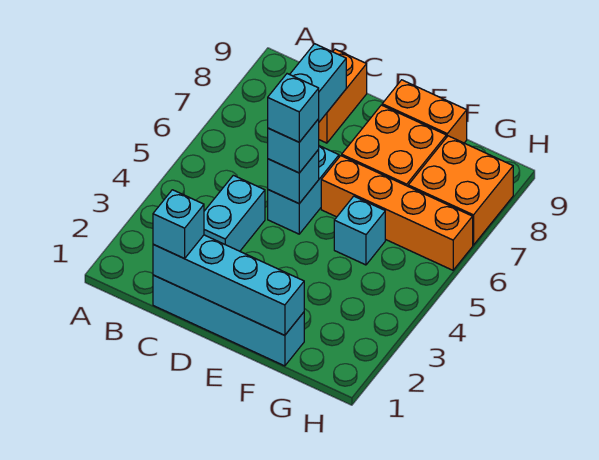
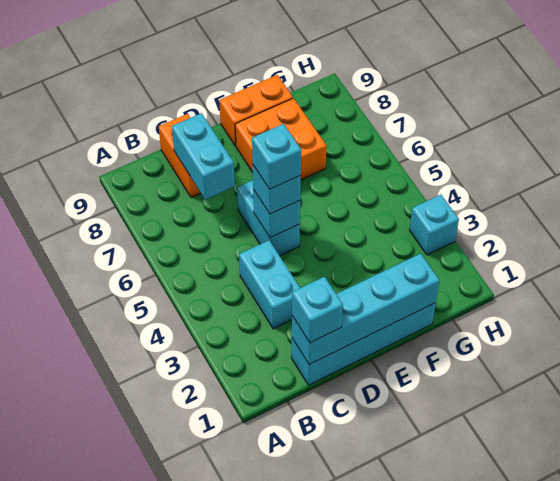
orange brick E6:H6 level 1 -> none
cyan brick F5 level 1 -> cyan brick H3 level 1
orange brick G7:H8 level 1 -> none

